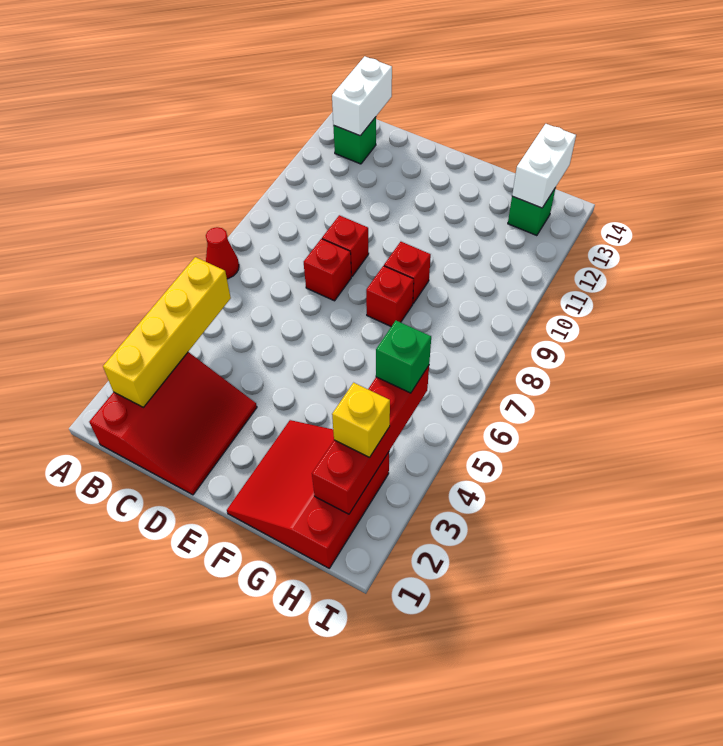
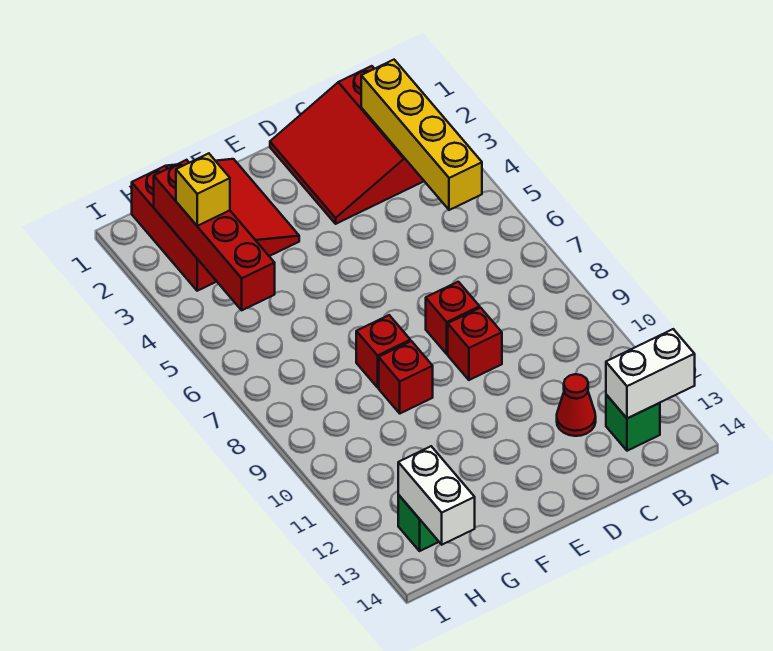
red cone A7 level 1 -> red cone C12 level 1
white brick B13:B14 level 2 -> white brick A13:B13 level 2
green brick H5 level 3 -> none

